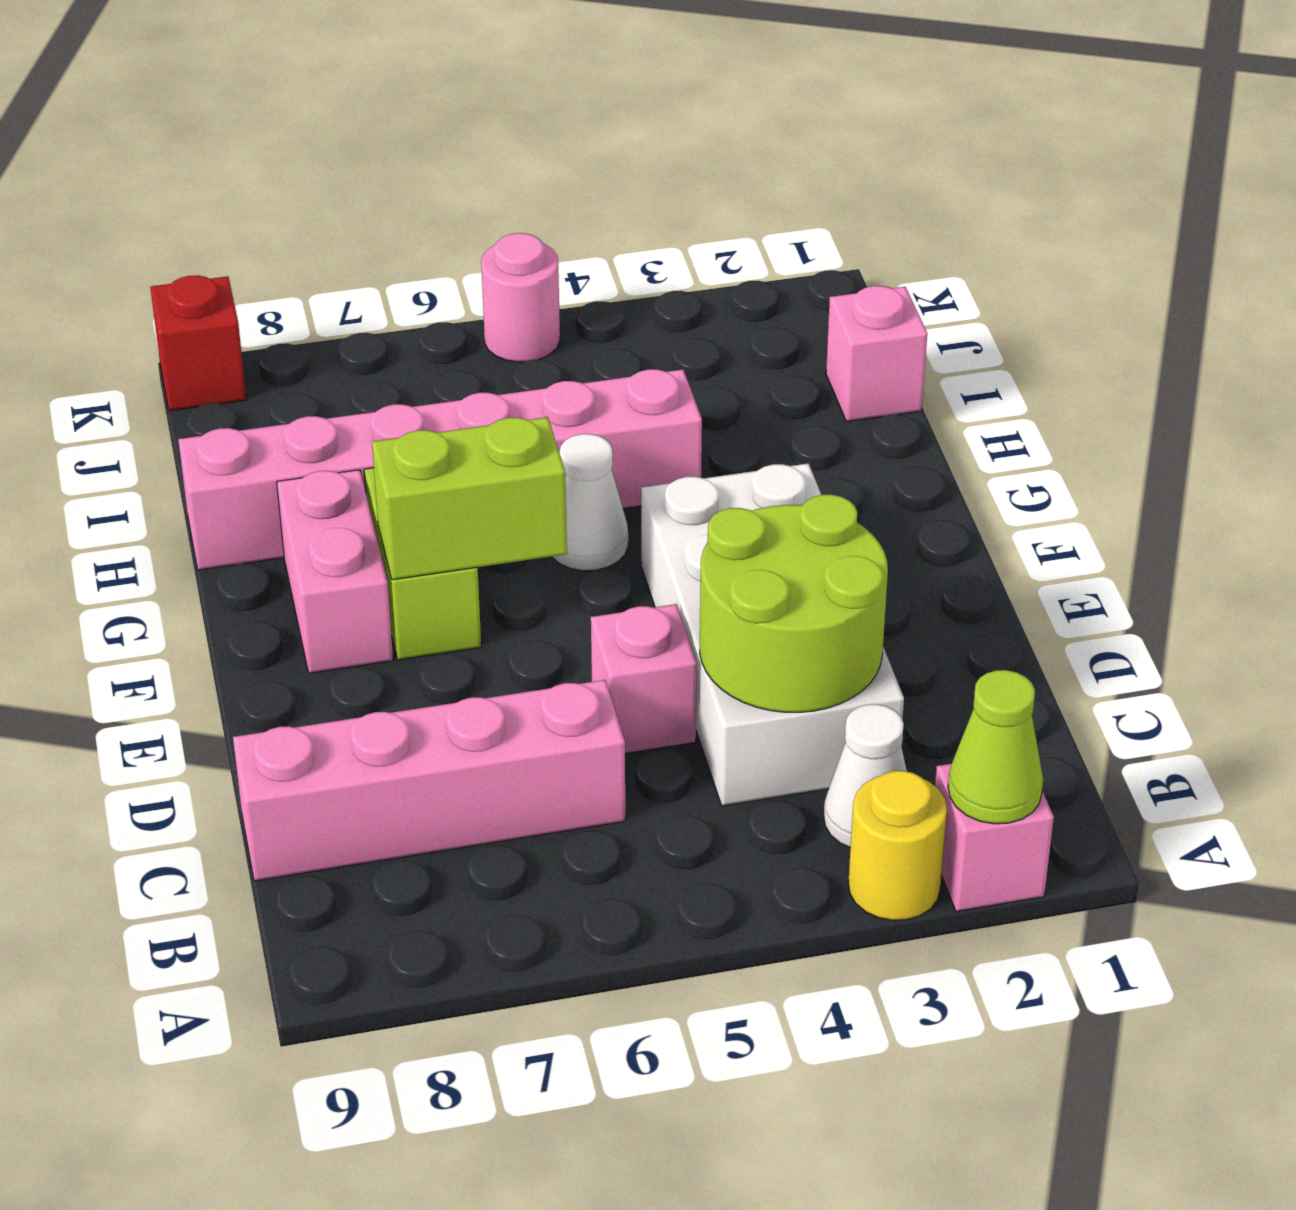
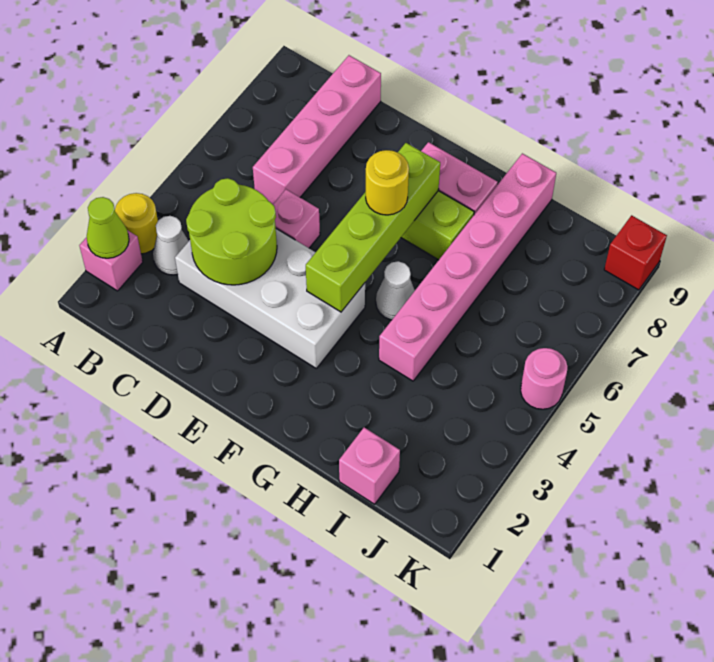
lime brick F6:F7 level 2 -> lime brick F4:F7 level 2
none -> yellow round brick F6 level 3

